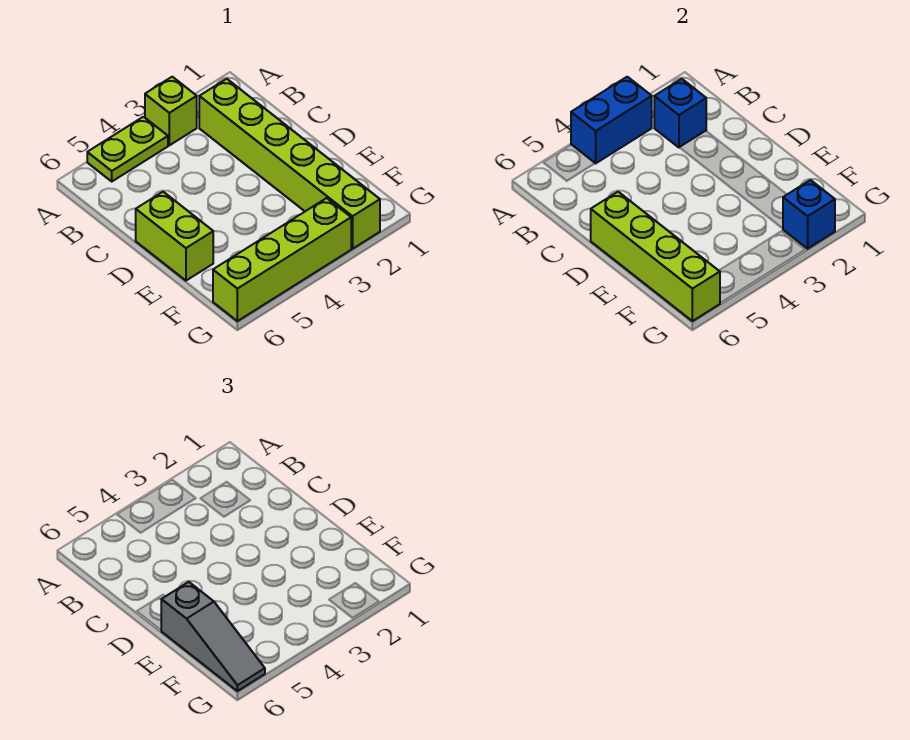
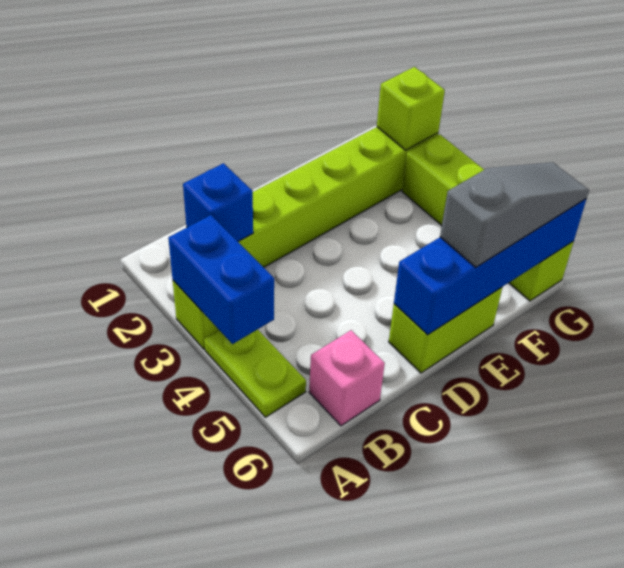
none -> pink brick B6 level 1
lime brick D6:G6 level 2 -> blue brick D6:G6 level 2
blue brick G2 level 2 -> lime brick G2 level 2

